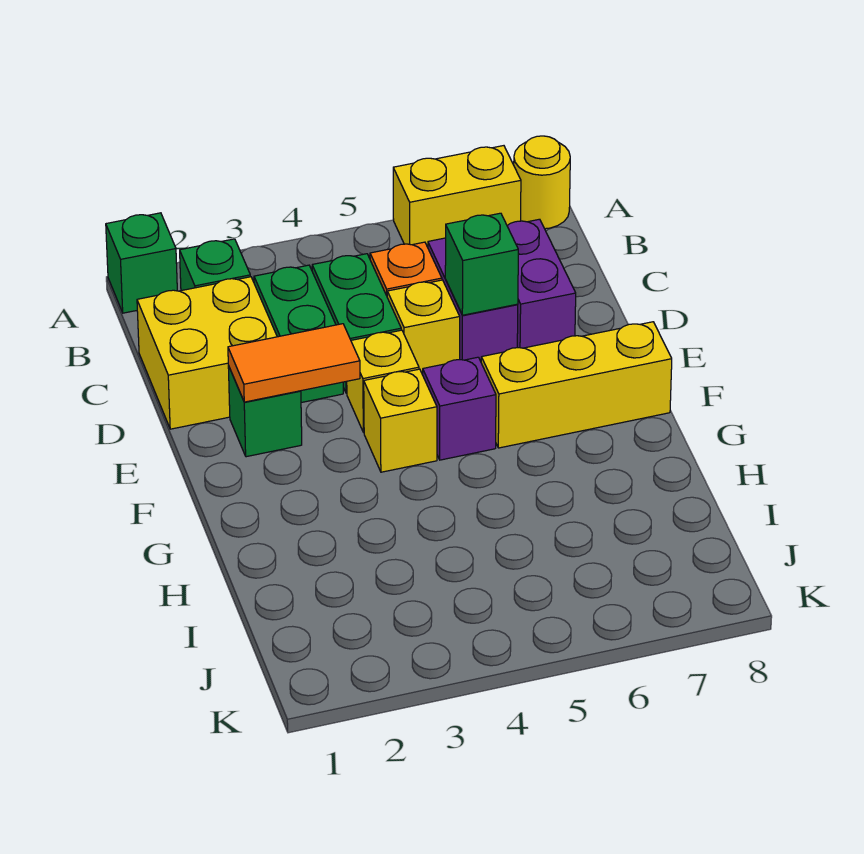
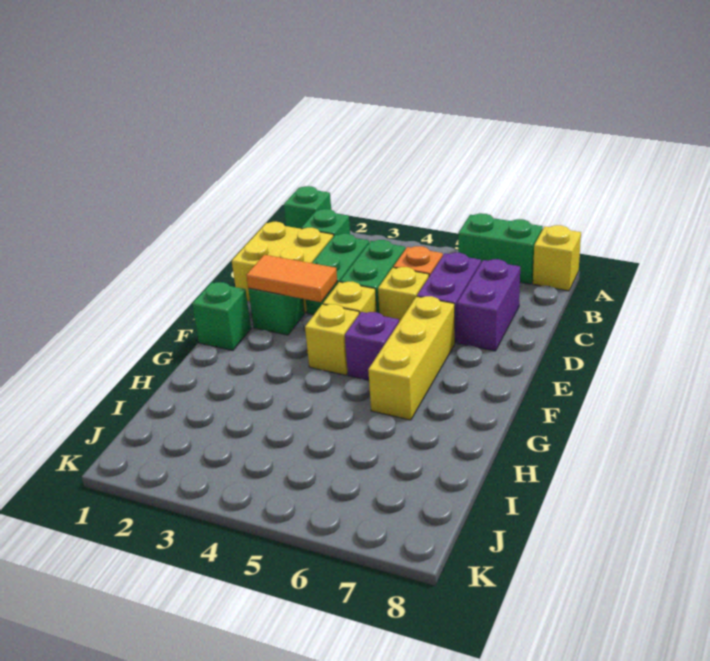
yellow brick A6:A7 level 1 -> green brick A6:A7 level 1
yellow round brick A8 level 1 -> yellow brick A8 level 1
green brick D6 level 2 -> green brick F1 level 1
yellow brick F6:F8 level 1 -> yellow brick E6:G6 level 1

